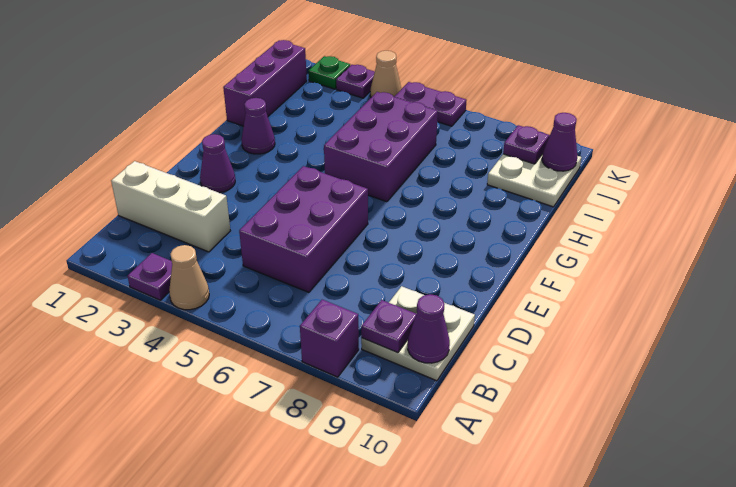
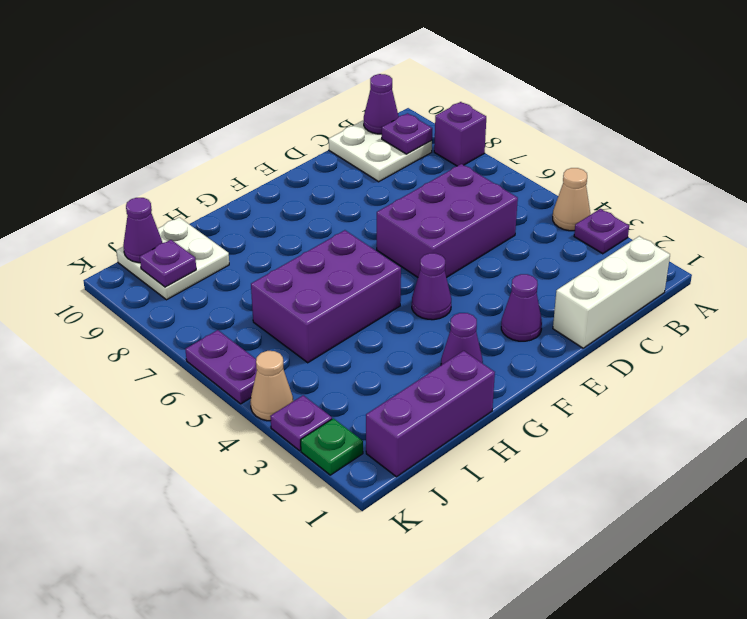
white brick C1:C3 level 1 -> white brick B1:D1 level 1
none -> purple cone F4 level 1

